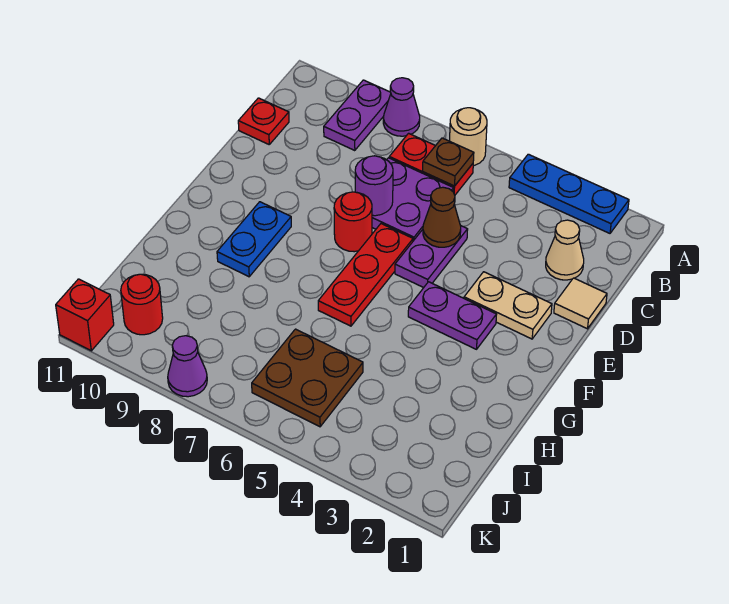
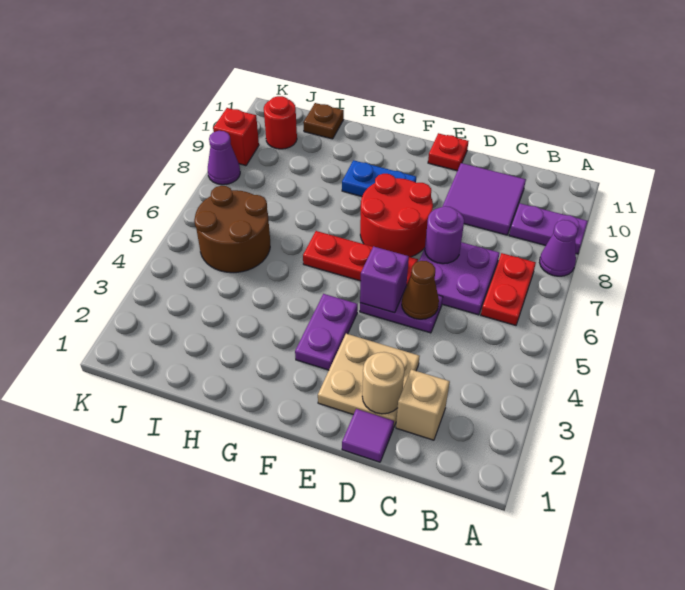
blue plate A2:A4 level 1 -> none
tan round brick A6 level 1 -> tan round brick D2 level 2
brown plate B6 level 2 -> brown plate I11 level 1
tan cone C2 level 1 -> tan brick C2 level 1
none -> purple tile C9:D10 level 1
red plate C11 level 1 -> red plate E11 level 1
tan tile D1 level 1 -> purple tile D1 level 1
tan plate E2:E3 level 1 -> tan plate D2:E3 level 1
none -> purple brick E5 level 2
red round brick E7 level 1 -> red round brick E7:F8 level 1
brown plate I5:J6 level 1 -> brown round brick I5:J6 level 1
red brick K11 level 1 -> red brick K9 level 1

